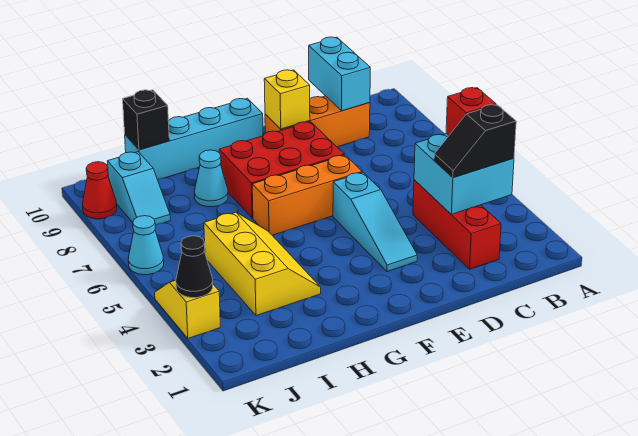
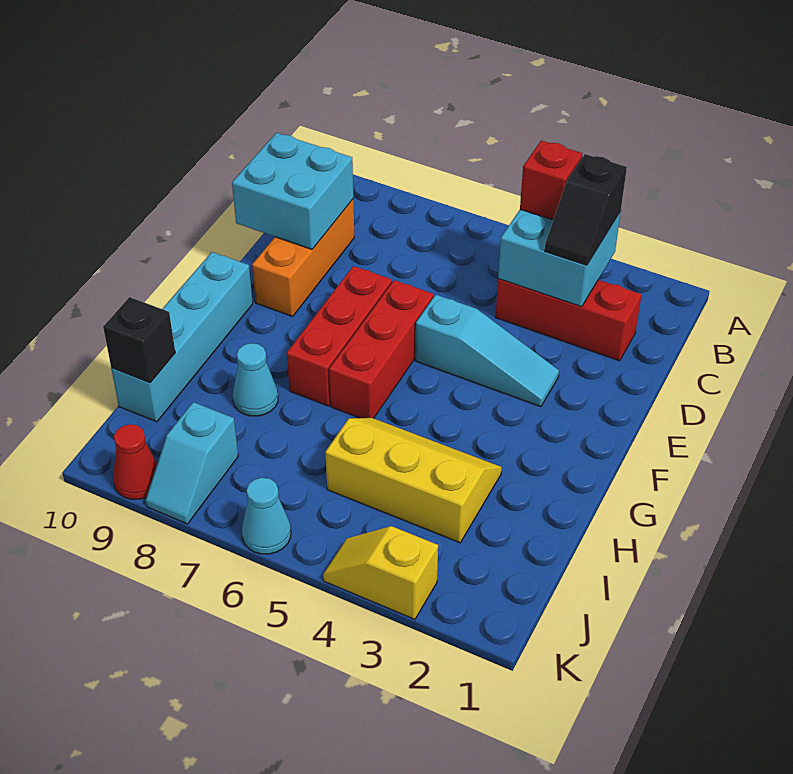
cyan brick C9:C10 level 2 -> cyan brick C9:D10 level 2
orange brick E6:G6 level 1 -> red brick E6:G6 level 1
red brick E7:G8 level 1 -> red brick E7:G7 level 1
yellow brick E9 level 2 -> none
cyan slope J8:J9 level 1 top 9 -> cyan slope J8:K8 level 1 top J
black cone K3 level 2 -> none

